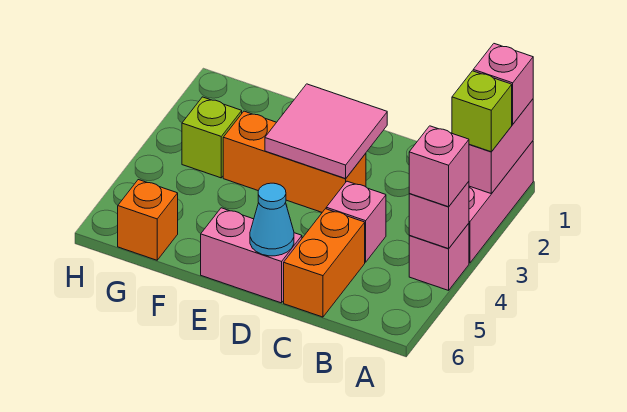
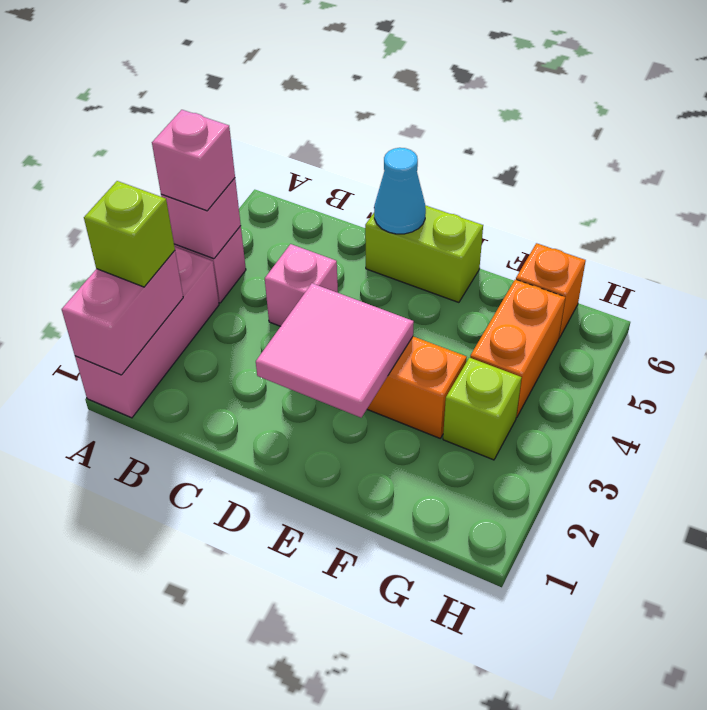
pink brick A1 level 3 -> none
orange brick C5:C6 level 1 -> orange brick G4:G5 level 1
pink brick D6:E6 level 1 -> lime brick D6:E6 level 1

